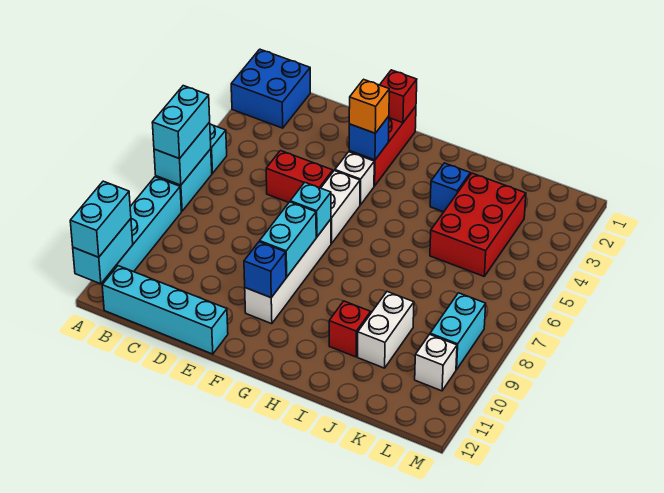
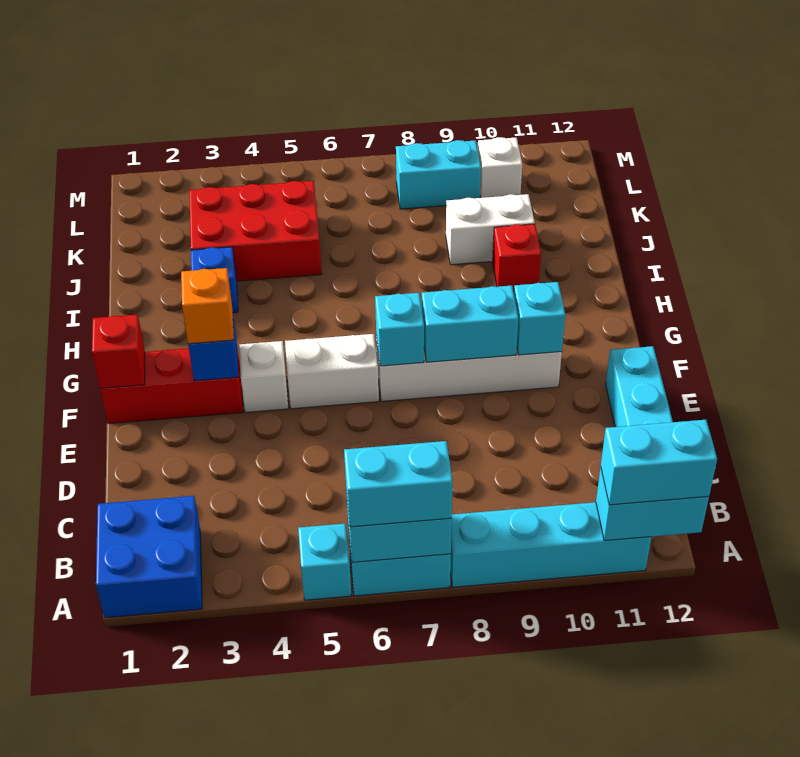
red brick D5:E5 level 1 -> none
blue brick F10 level 2 -> cyan brick F10 level 2

